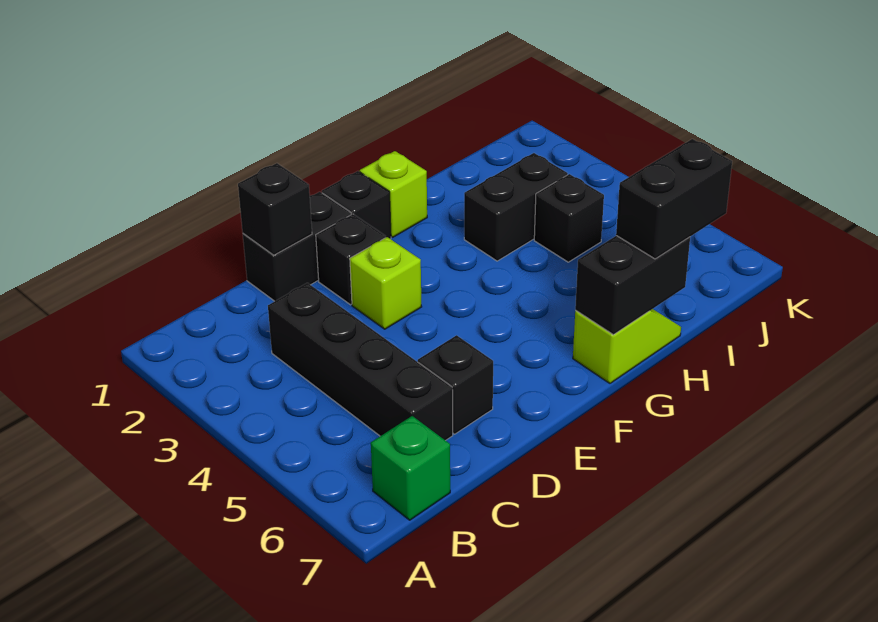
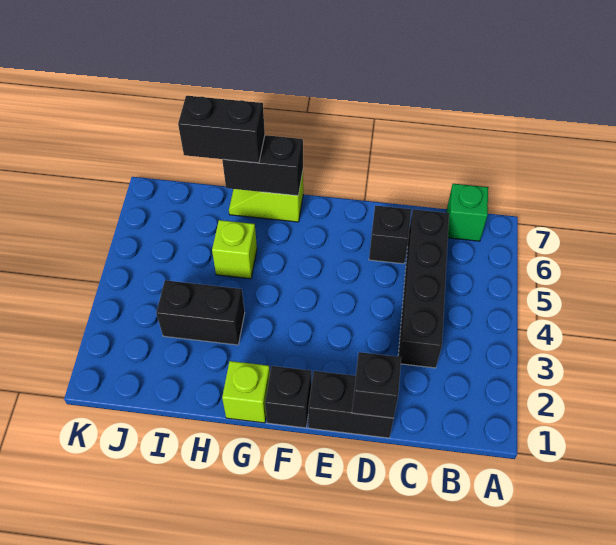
black brick E2 level 1 -> none
lime brick E3 level 1 -> lime brick H5 level 1
black brick I4 level 1 -> none

